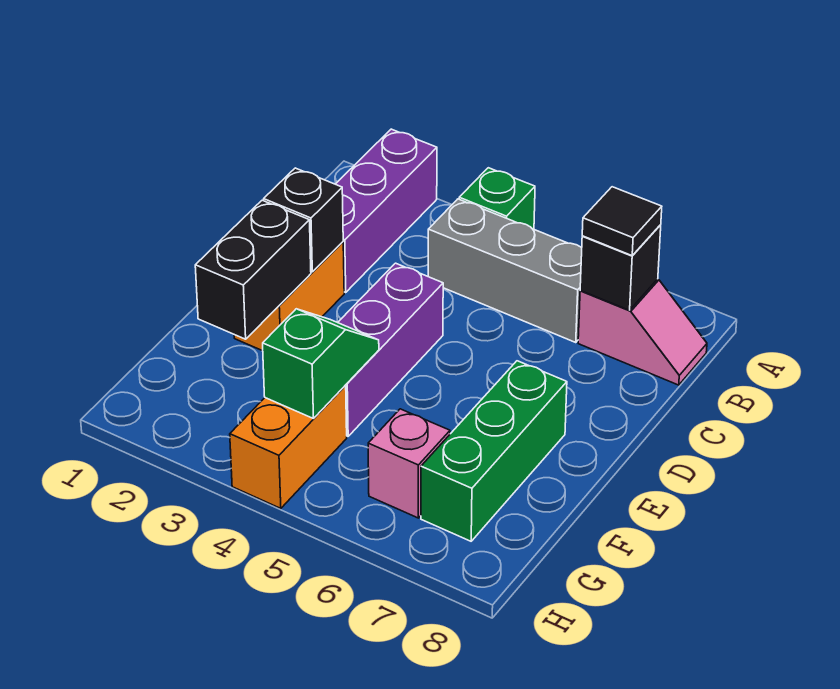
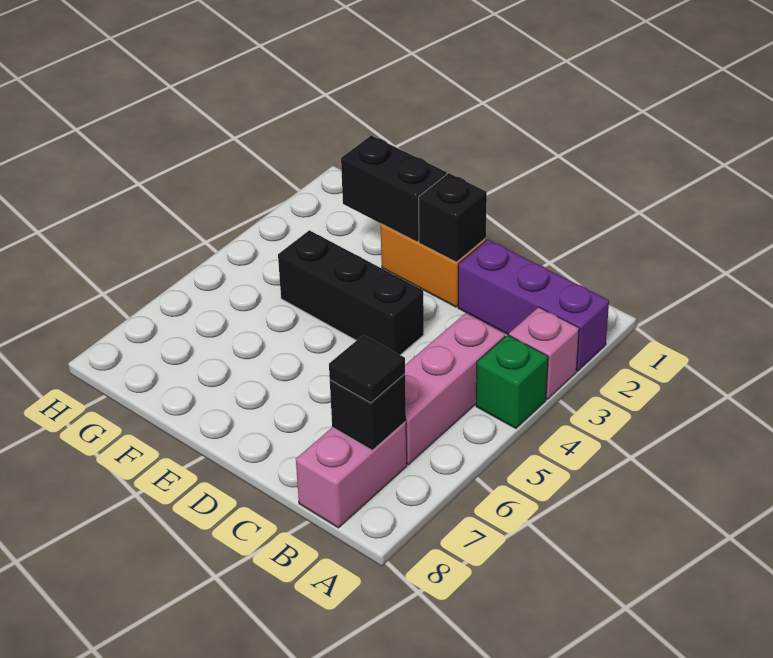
grey brick B4:B6 level 1 -> pink brick B4:B6 level 1
pink slope B7:B8 level 1 top 7 -> pink brick B7:B8 level 1
purple brick D4:F4 level 1 -> black brick D4:F4 level 1
green brick E7:G7 level 1 -> none
green slope F4:G4 level 2 top G -> none
orange brick G4:H4 level 1 -> none
pink brick G6 level 1 -> pink brick A3 level 1

